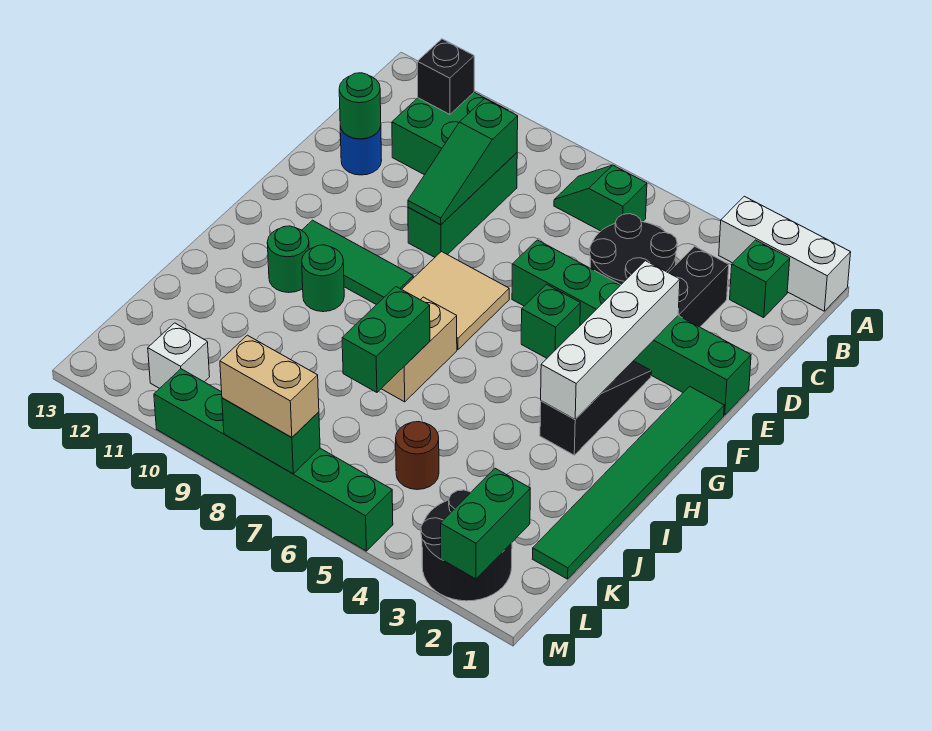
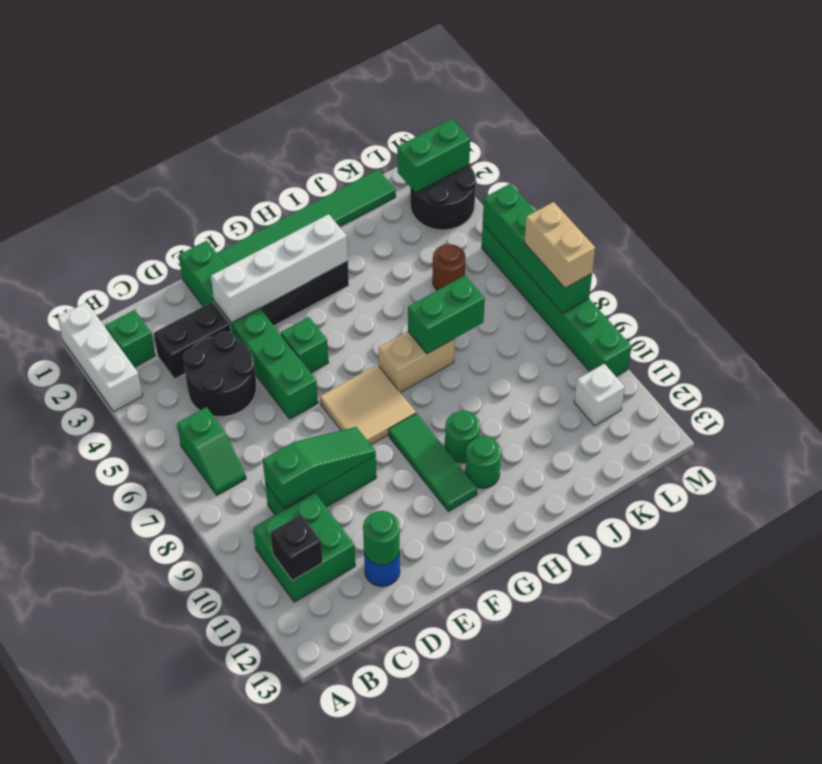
green brick M7:M8 level 2 -> green brick M5:M8 level 2

